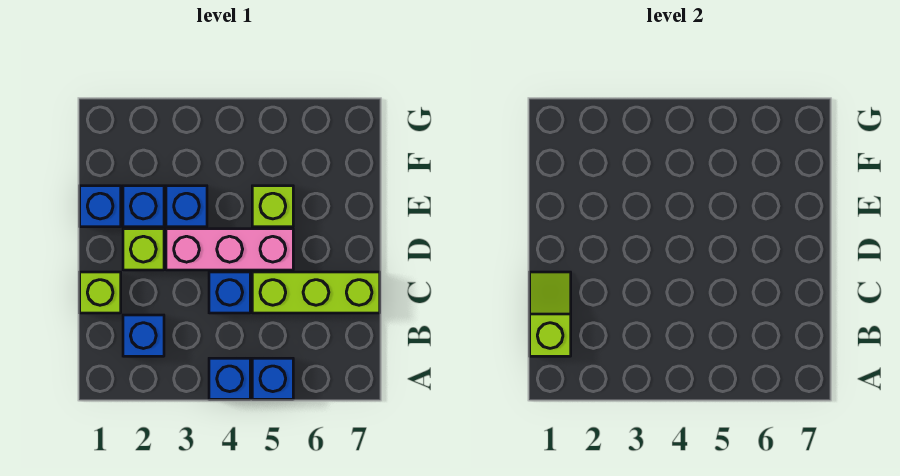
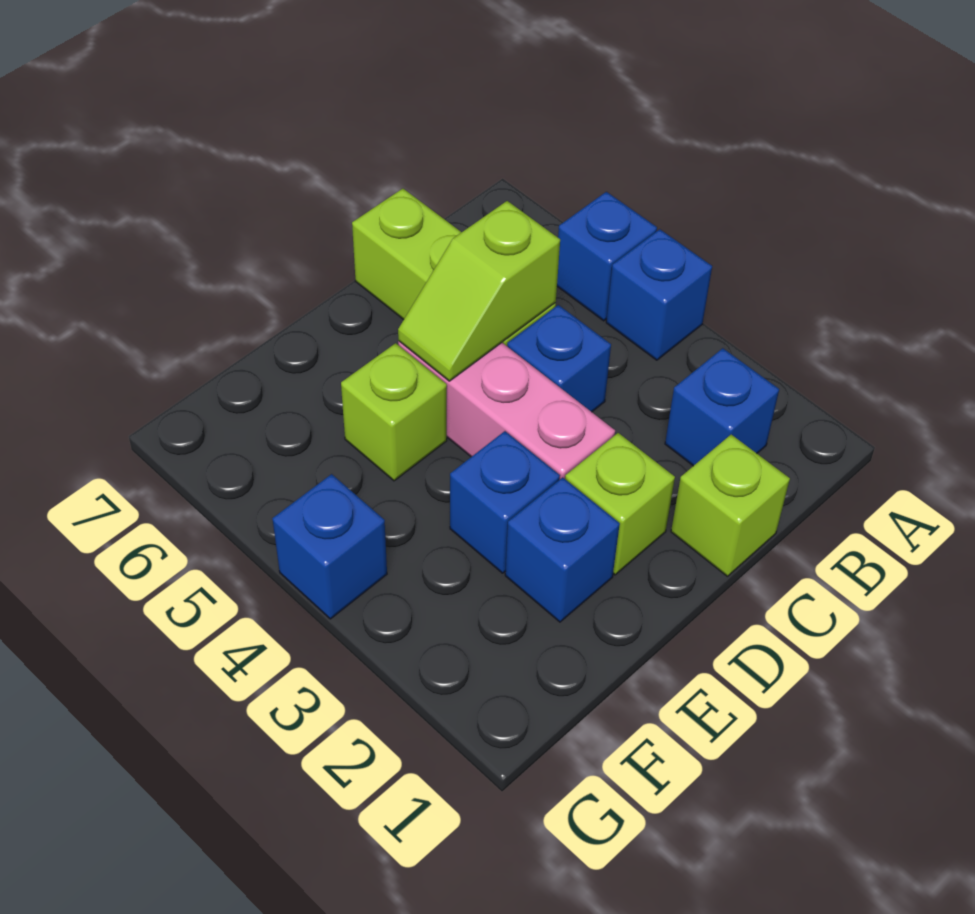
lime slope B1:C1 level 2 top B -> lime slope C5:D5 level 2 top C
blue brick E1 level 1 -> blue brick G4 level 1

